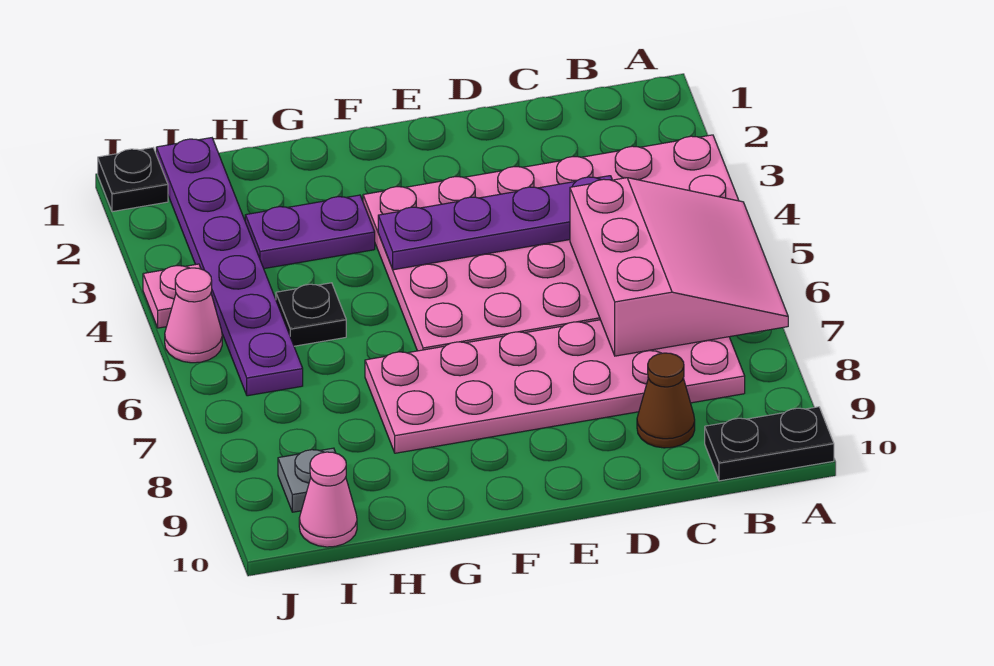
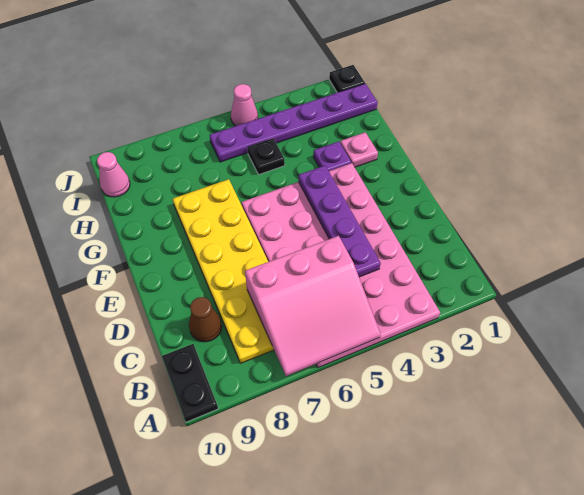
pink plate B7:G8 level 1 -> yellow plate B7:G8 level 1
purple plate G3:H3 level 1 -> purple plate G3 level 1
grey plate I9 level 1 -> none
pink plate J4 level 1 -> pink plate G2 level 1

